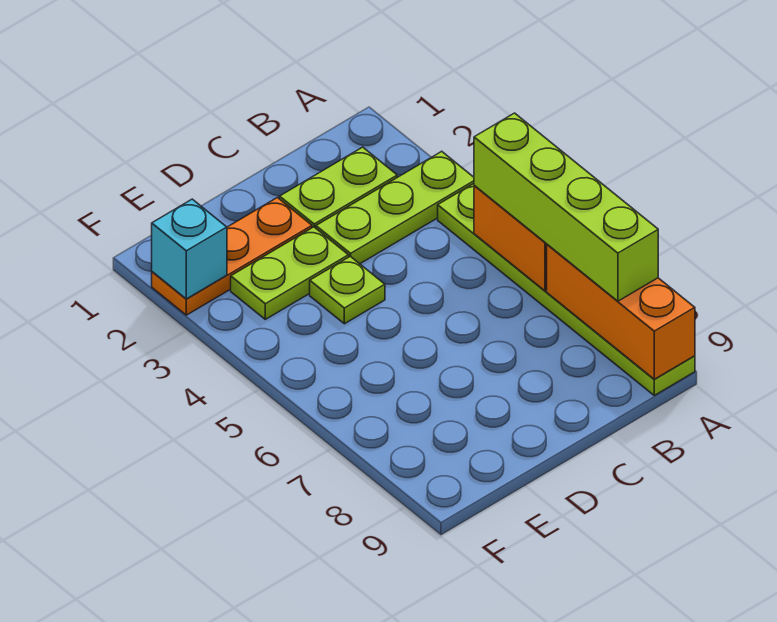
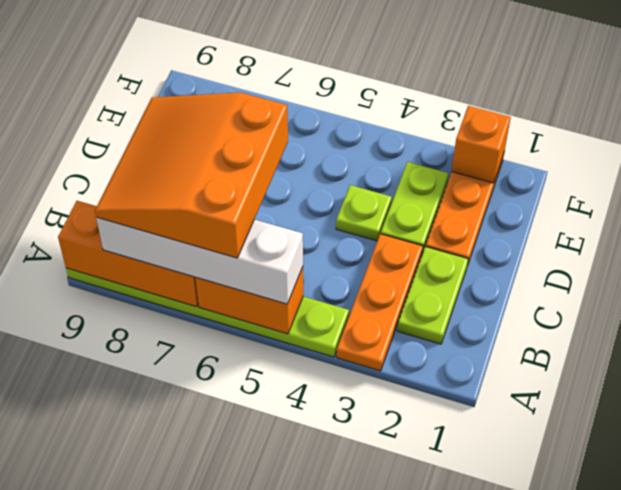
lime plate A3:C3 level 1 -> orange plate A3:C3 level 1
lime brick A5:A8 level 3 -> white brick A5:A8 level 3
none -> orange slope A6:C8 level 4 top 6
cyan brick F2 level 2 -> orange brick F2 level 2

